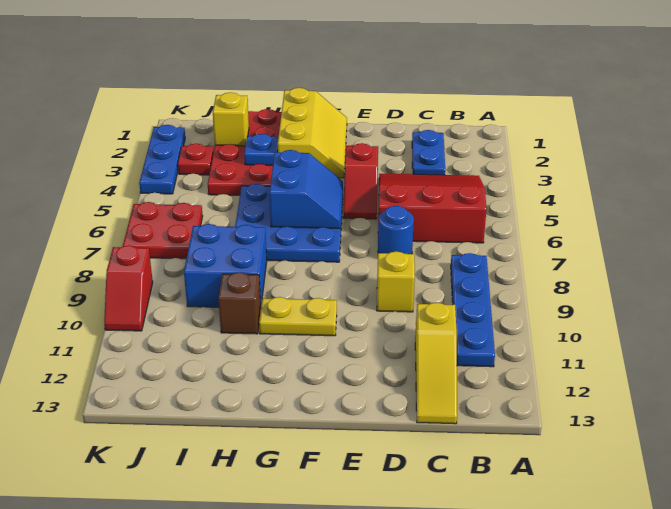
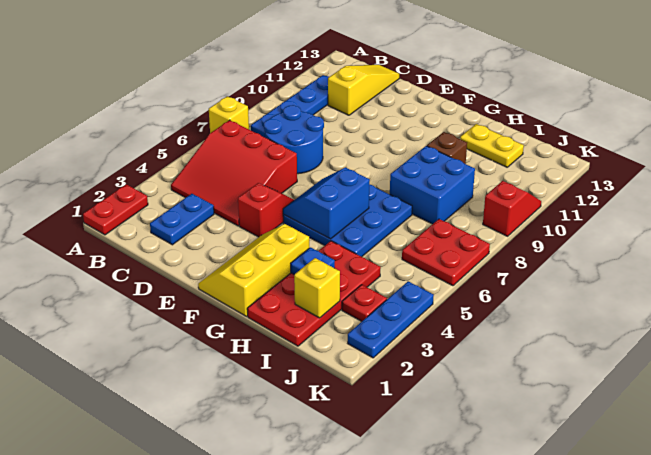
none -> red plate A1:A2 level 1
blue round brick D7 level 1 -> blue round brick C7:D8 level 1
yellow brick D9 level 1 -> yellow brick A7 level 1
yellow plate F10:G10 level 1 -> yellow plate H12:I12 level 1

